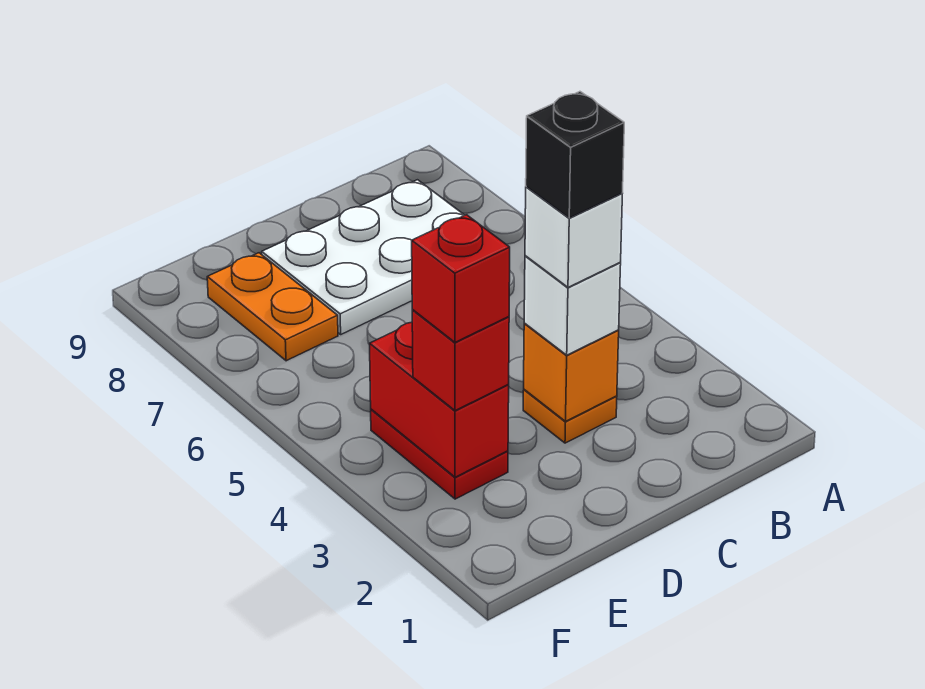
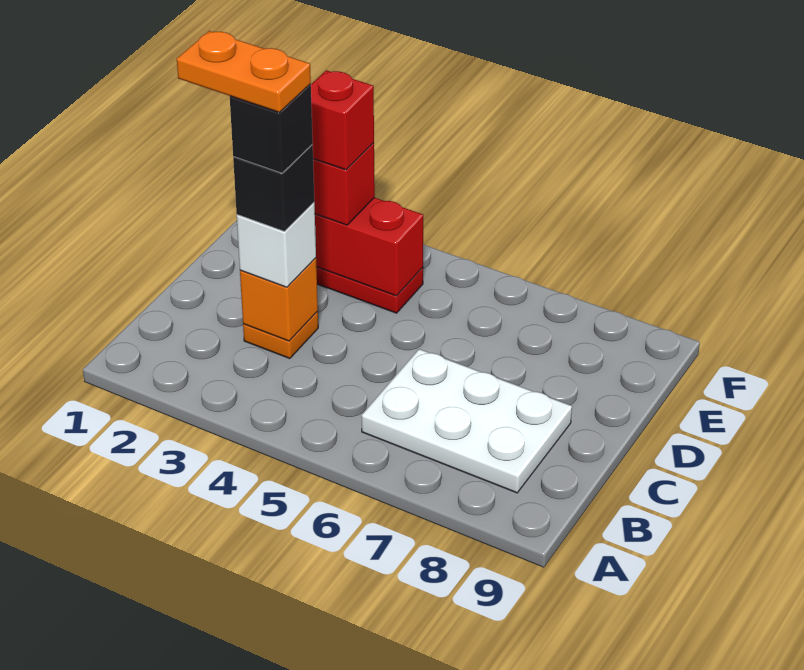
white plate B7:D8 level 1 -> white plate B6:C8 level 1
white brick C3 level 4 -> black brick C3 level 4
orange plate E7:E8 level 1 -> orange plate C2:C3 level 6

